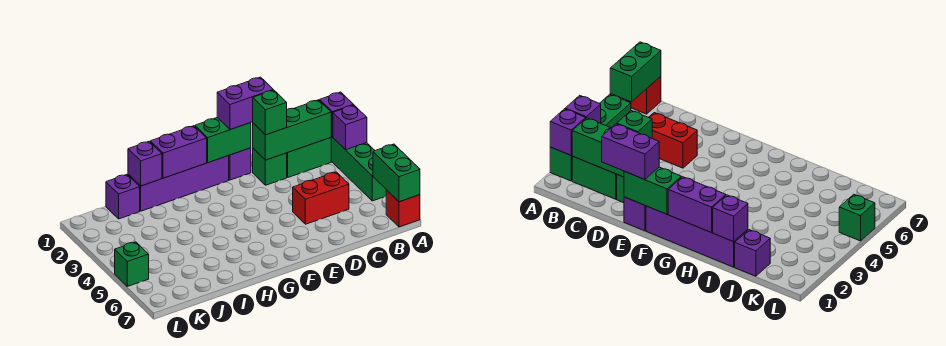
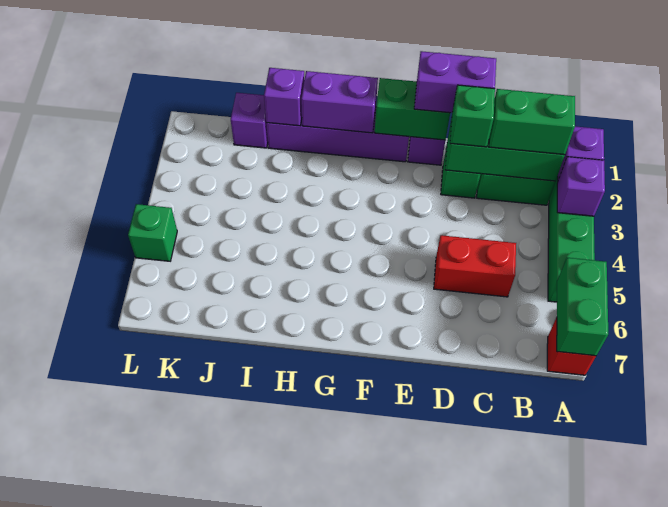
none -> green brick B2:C2 level 3

